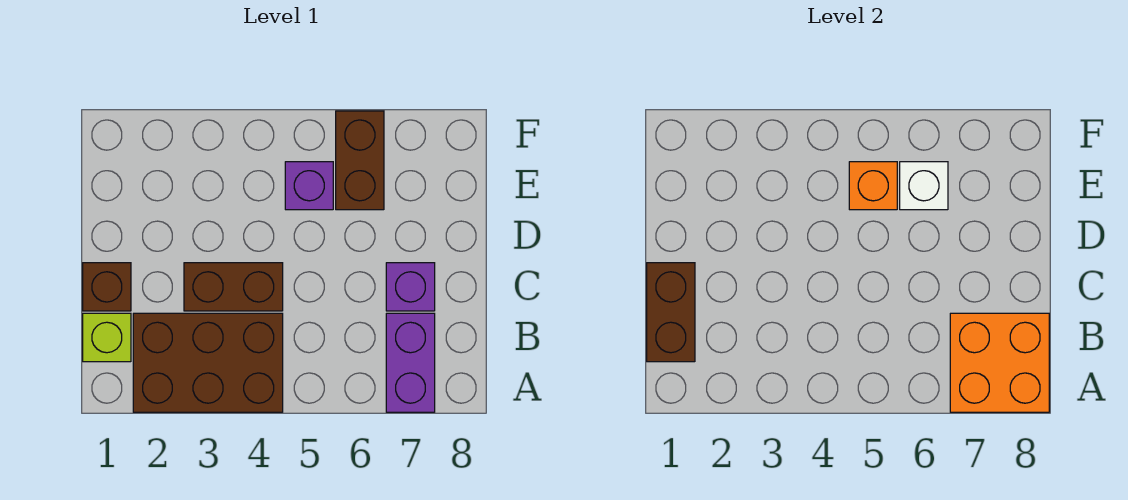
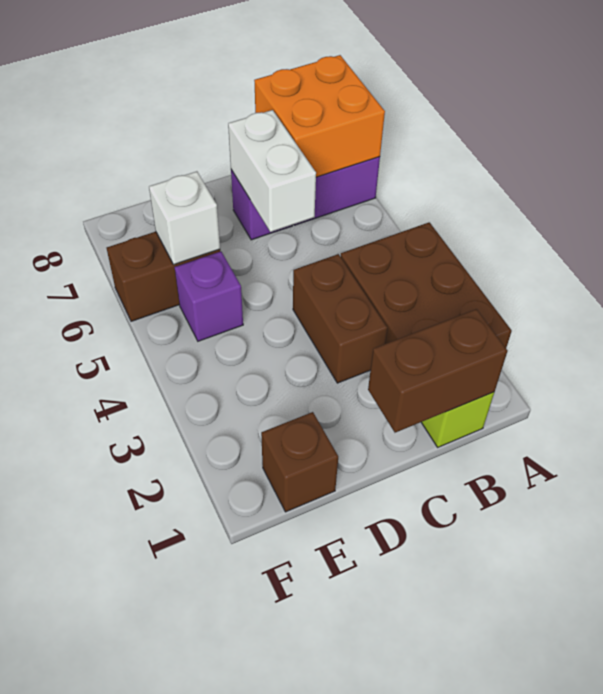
brown brick C1 level 1 -> brown brick E1 level 1
none -> white brick C6:C7 level 2
orange brick E5 level 2 -> none

